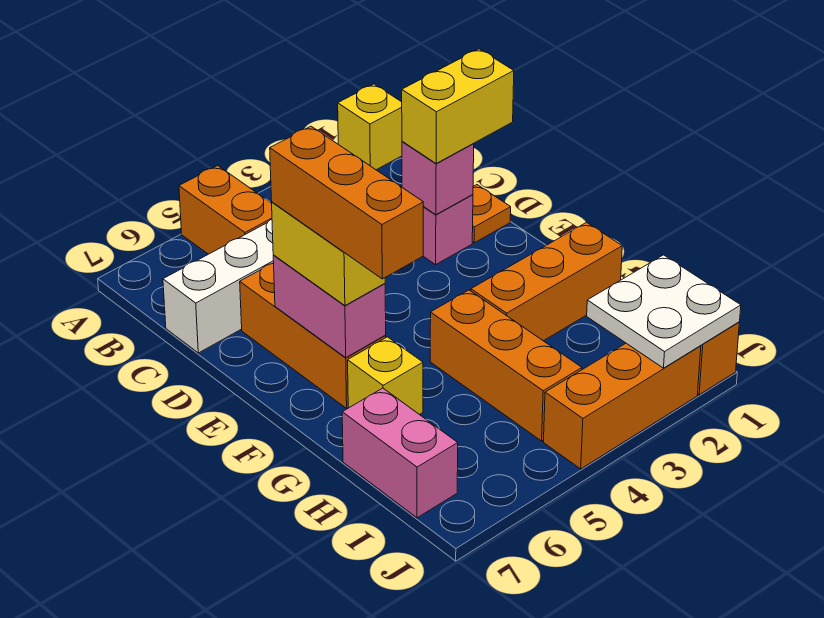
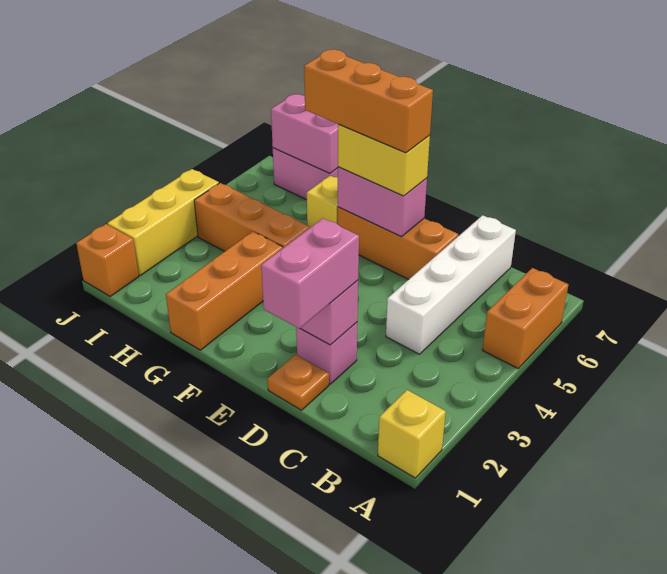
orange brick A5:B5 level 1 -> orange brick A5:A6 level 1
yellow brick D1:D2 level 3 -> pink brick D1:D2 level 3
none -> pink brick H7:I7 level 2
white plate I1:J2 level 2 -> none
orange brick J2:J4 level 1 -> yellow brick J2:J4 level 1

